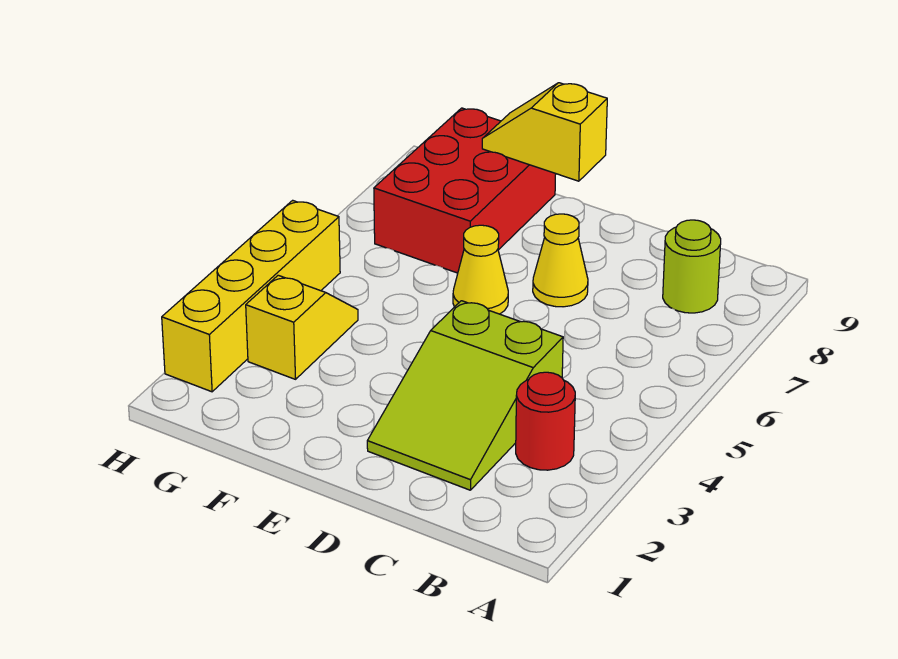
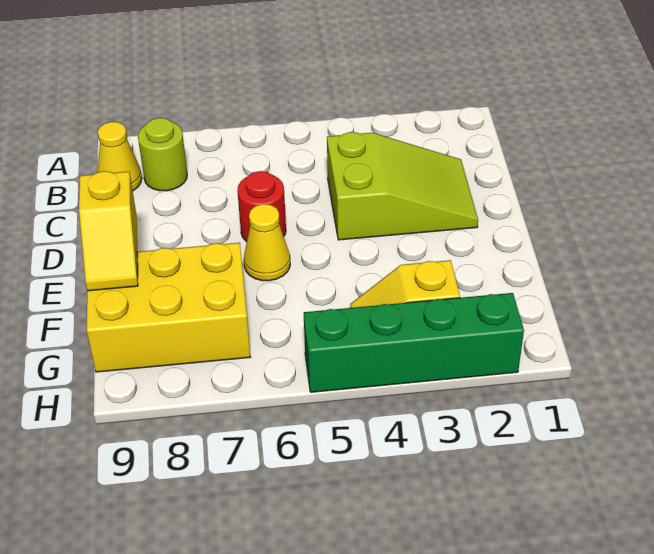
red round brick B3 level 1 -> red round brick D6 level 1
yellow cone D7 level 1 -> yellow cone B9 level 1
red brick F7:G9 level 1 -> yellow brick F7:G9 level 1
yellow brick H2:H5 level 1 -> green brick H2:H5 level 1

